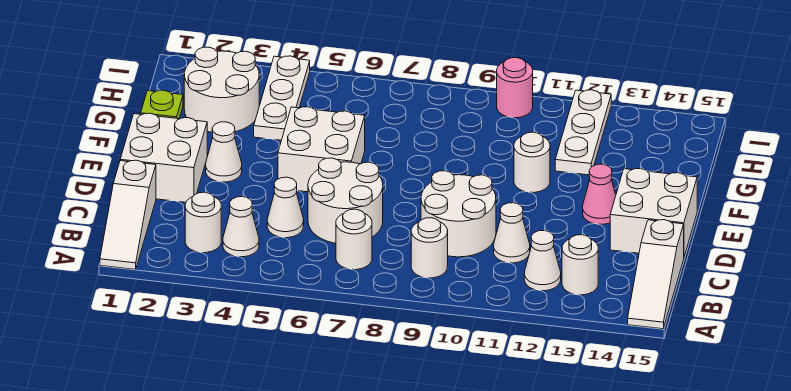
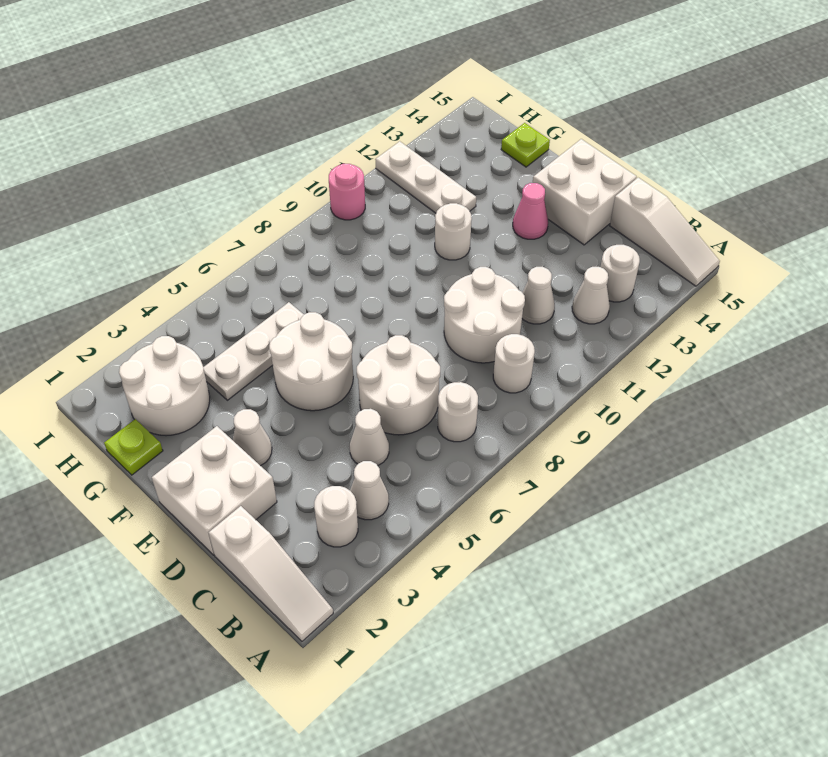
white brick E5:F6 level 1 -> white round brick E5:F6 level 1
white plate G4:I4 level 1 -> white plate G4:G6 level 1
none -> lime plate G15 level 1

